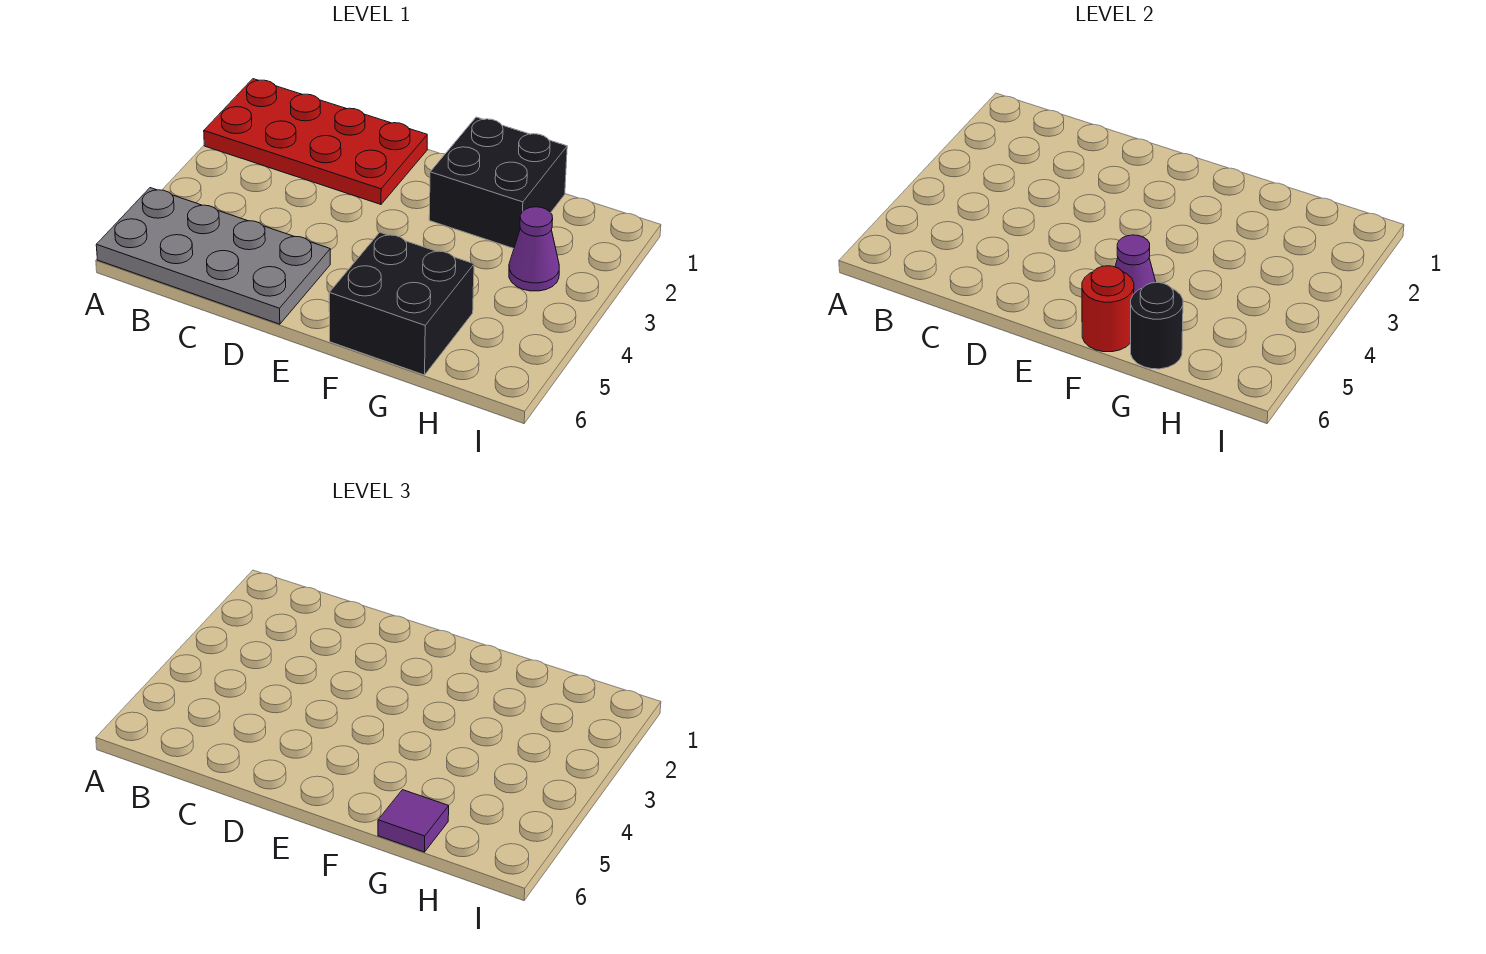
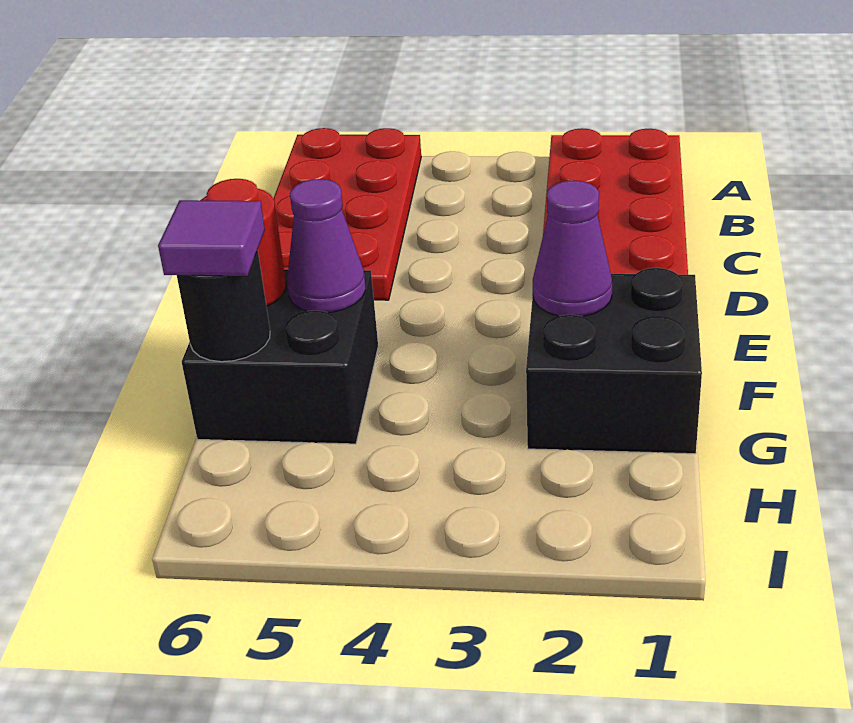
grey plate A5:D6 level 1 -> red plate A5:D6 level 1
purple cone H3 level 1 -> purple cone F2 level 2

